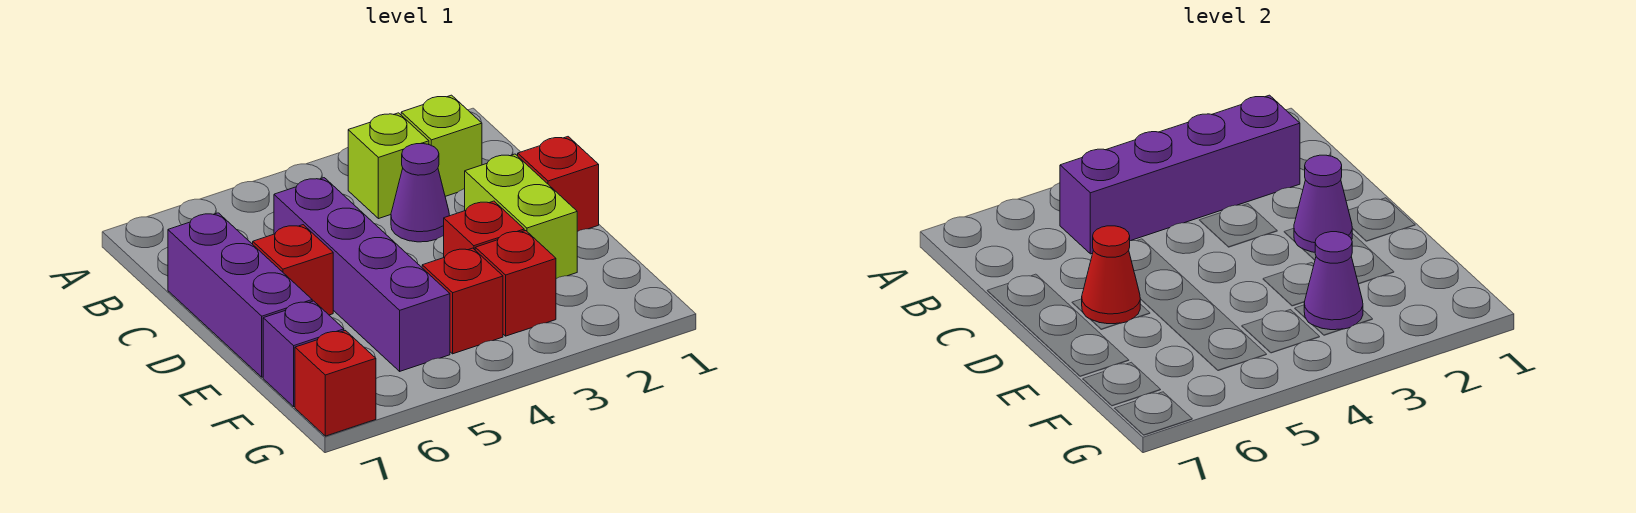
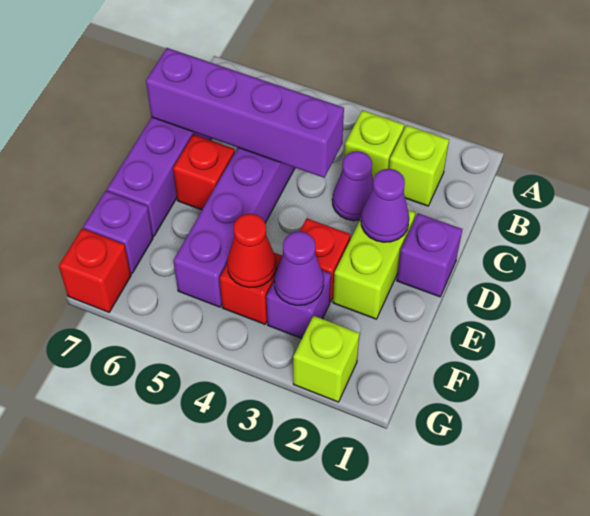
purple brick B2:B5 level 2 -> purple brick C4:C7 level 2
red brick D1 level 1 -> purple brick D1 level 1
red cone D6 level 2 -> red cone F4 level 2
red brick F3 level 1 -> purple brick F3 level 1
none -> lime brick G2 level 1

